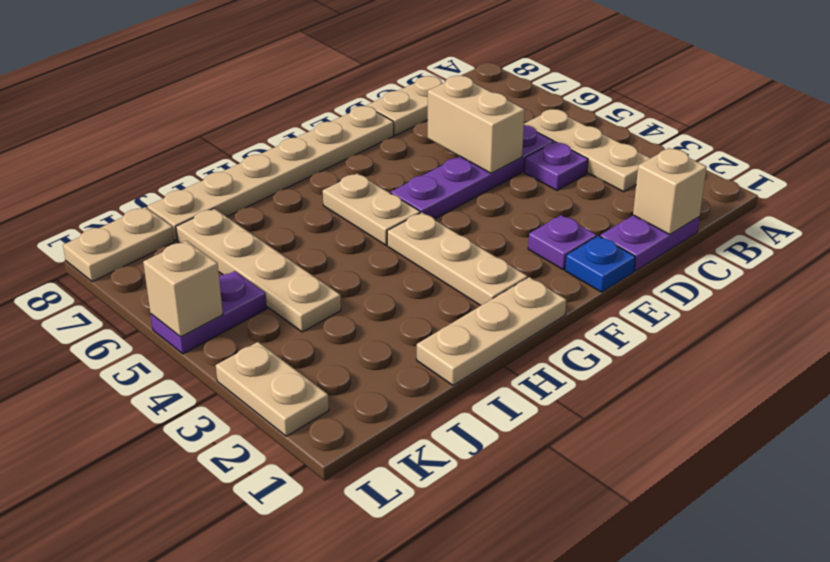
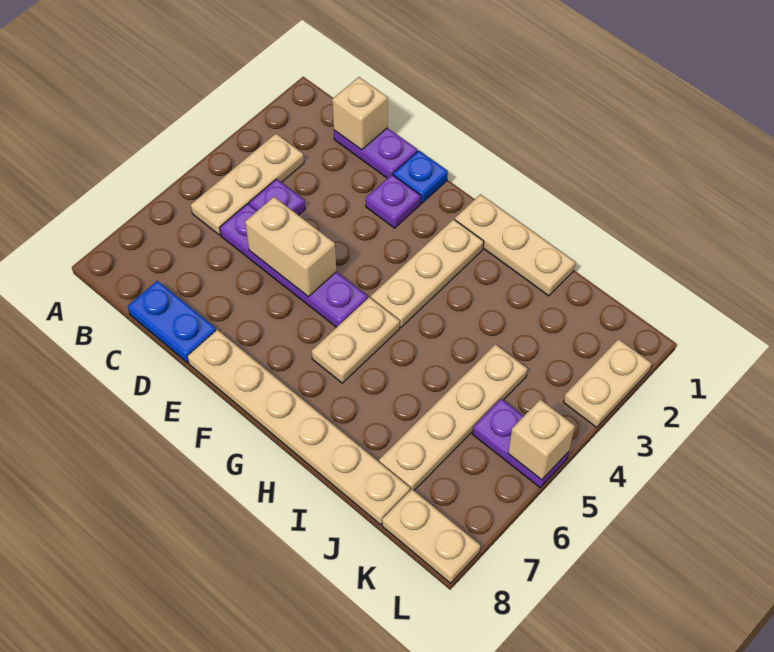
tan plate C8:D8 level 1 -> blue plate C8:D8 level 1
tan brick D5:D6 level 2 -> tan brick D5:E5 level 2

